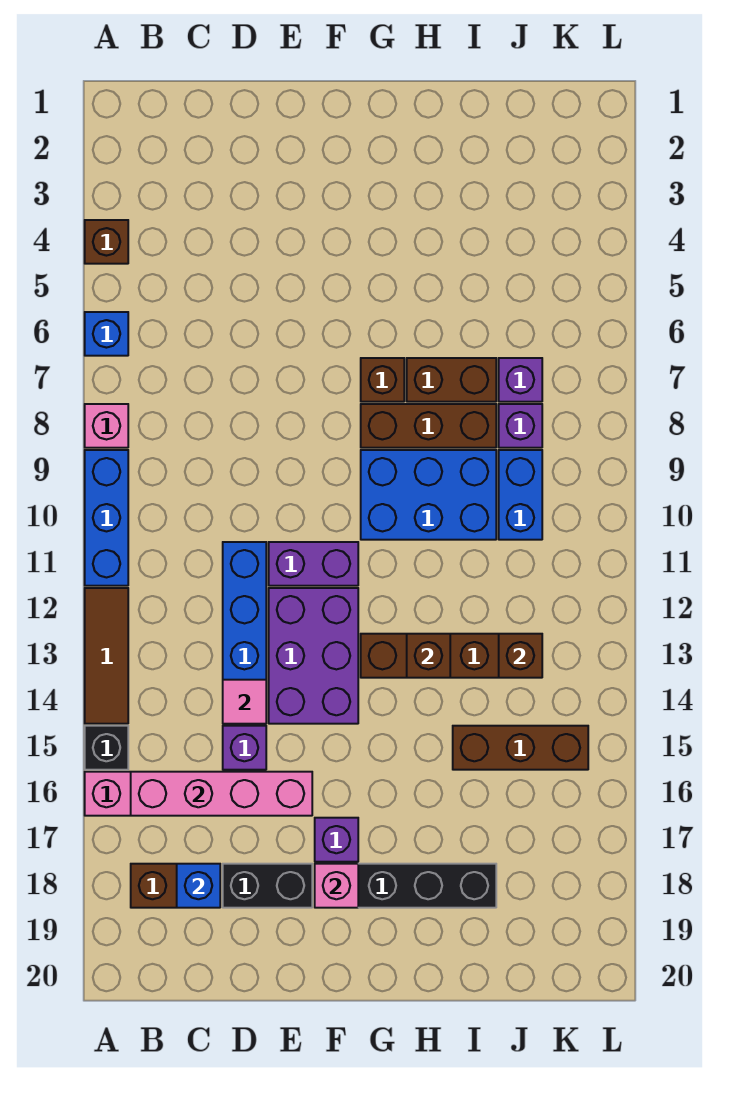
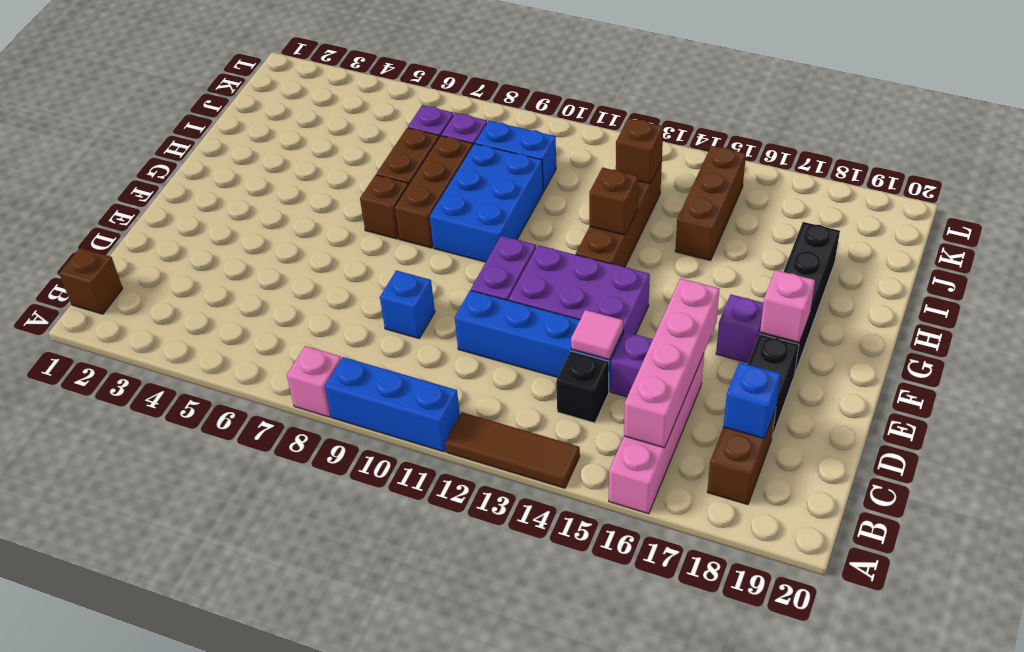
brown brick A4 level 1 -> brown brick B1 level 1
blue brick A6 level 1 -> blue brick D9 level 1
black brick A15 level 1 -> black brick C14 level 1

